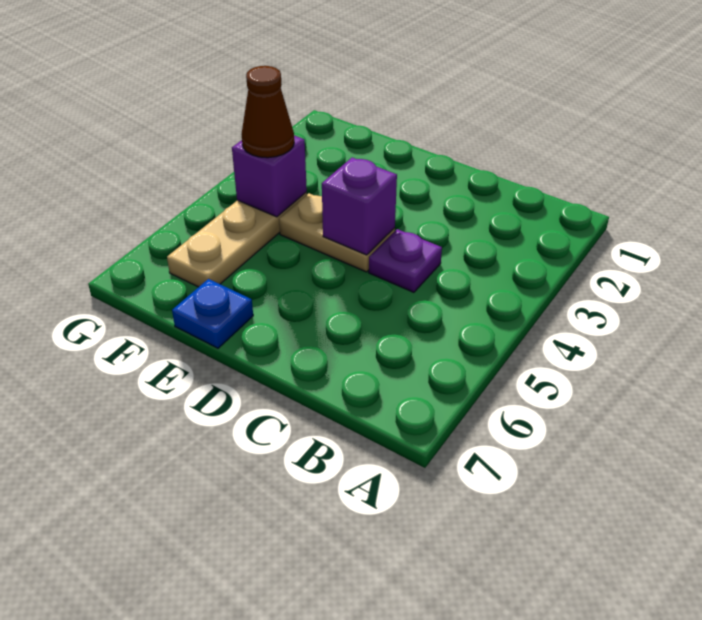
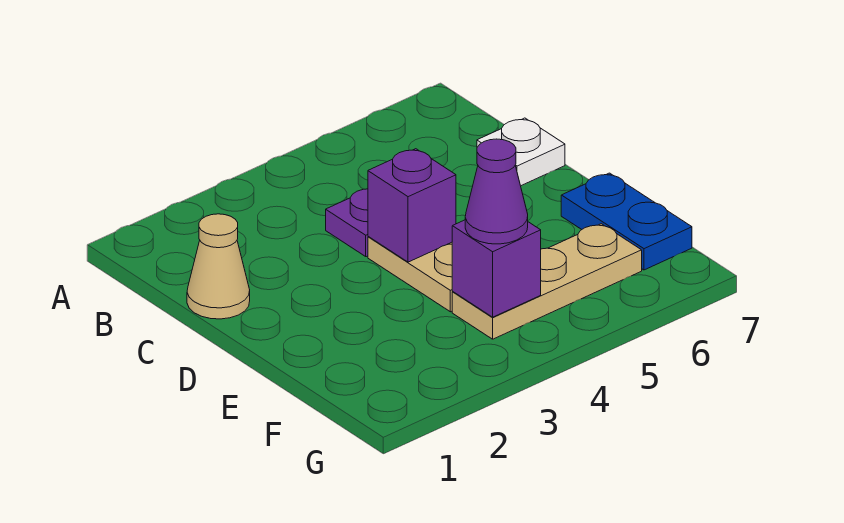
none -> tan cone C1 level 1
none -> white plate C7 level 1
blue plate E7 level 1 -> blue plate E7:F7 level 1
brown cone F4 level 3 -> purple cone F4 level 3

